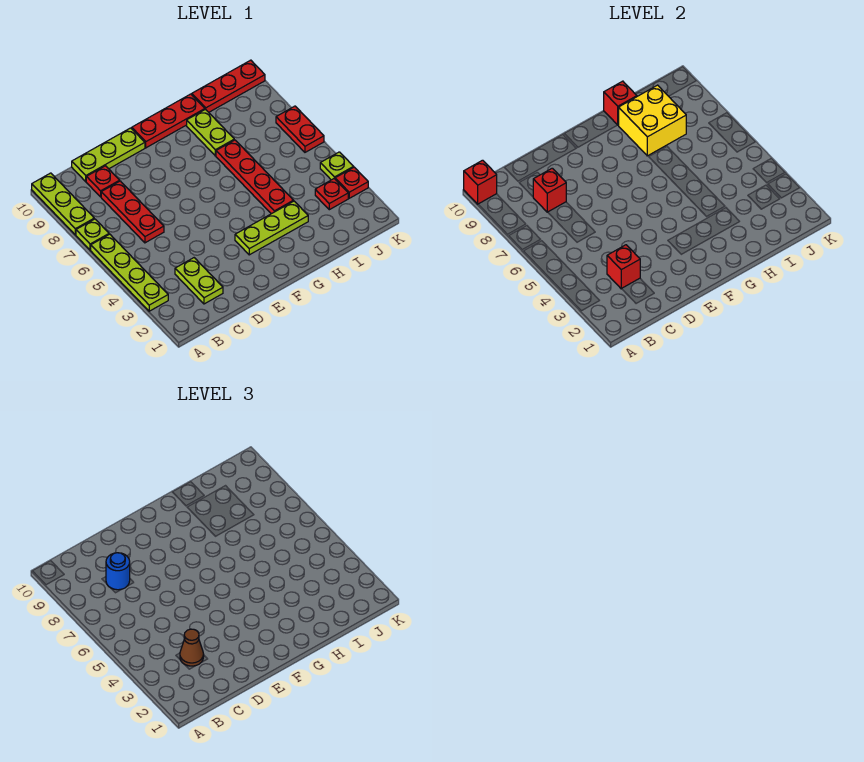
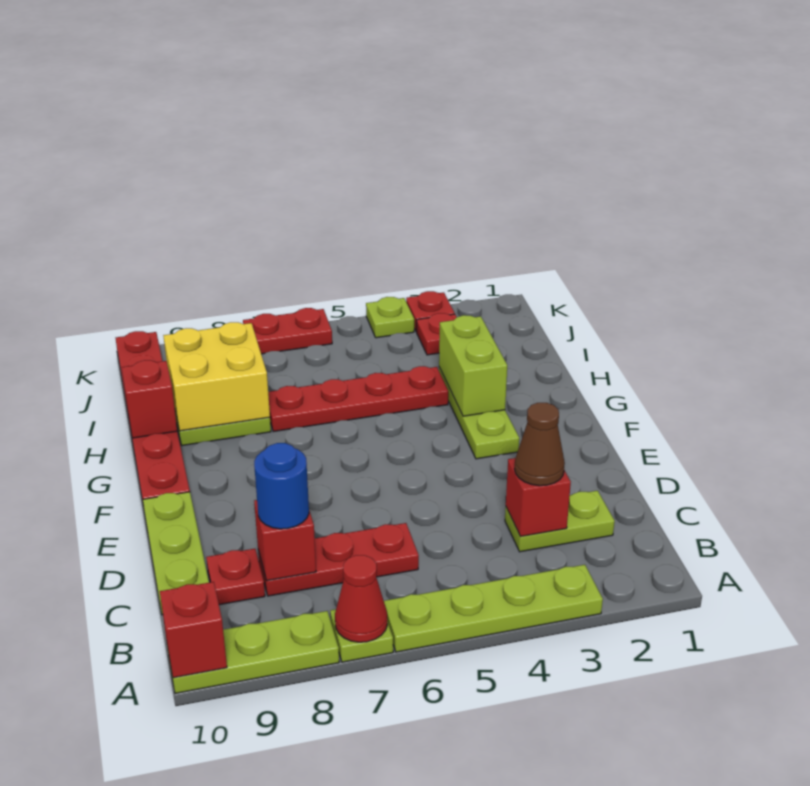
none -> red cone A7 level 2
none -> lime brick G3:H3 level 2

